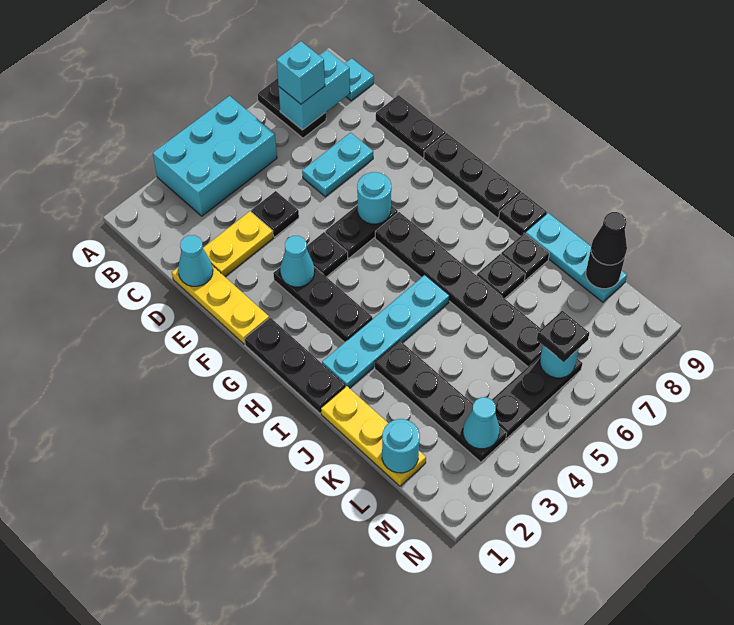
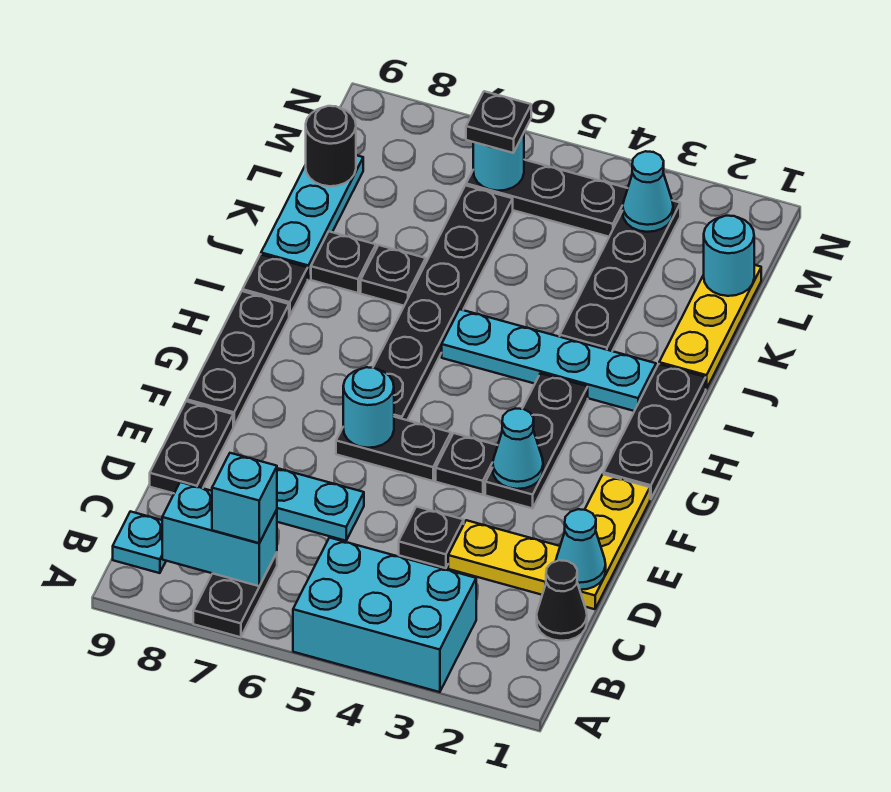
black cone L9 level 3 -> black cone C1 level 1

